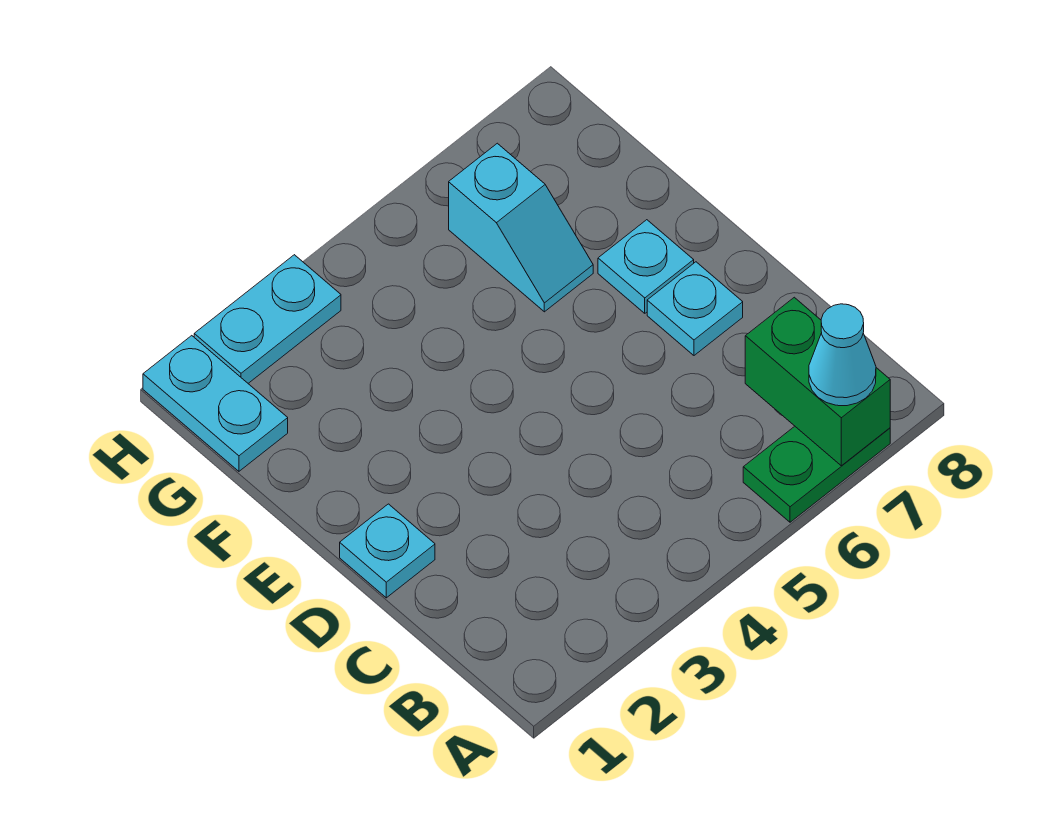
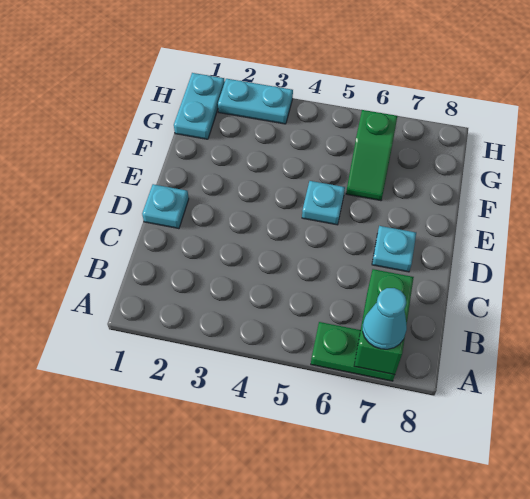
cyan plate E7 level 1 -> cyan plate E5 level 1
cyan slope F6:G6 level 1 top G -> green slope F6:G6 level 1 top G

